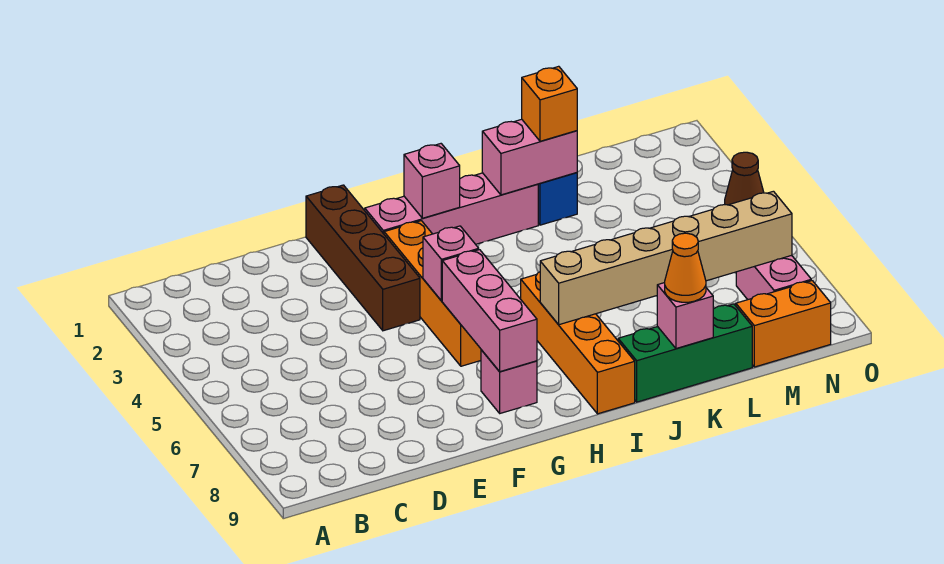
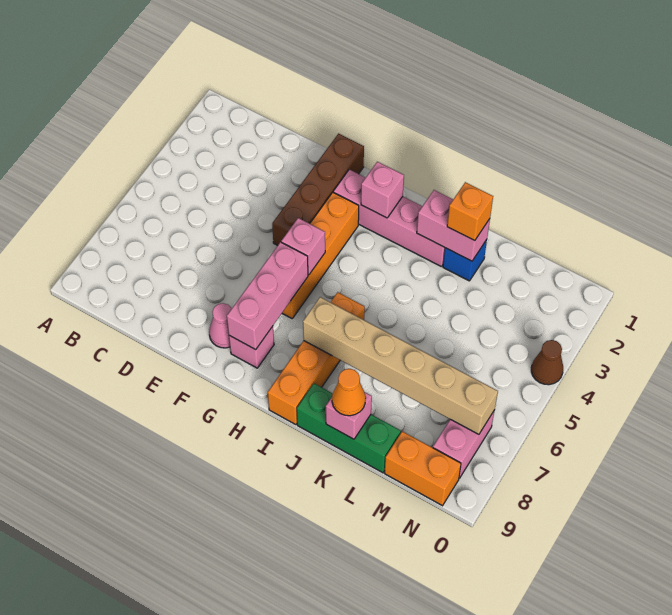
none -> pink cone F8 level 1

